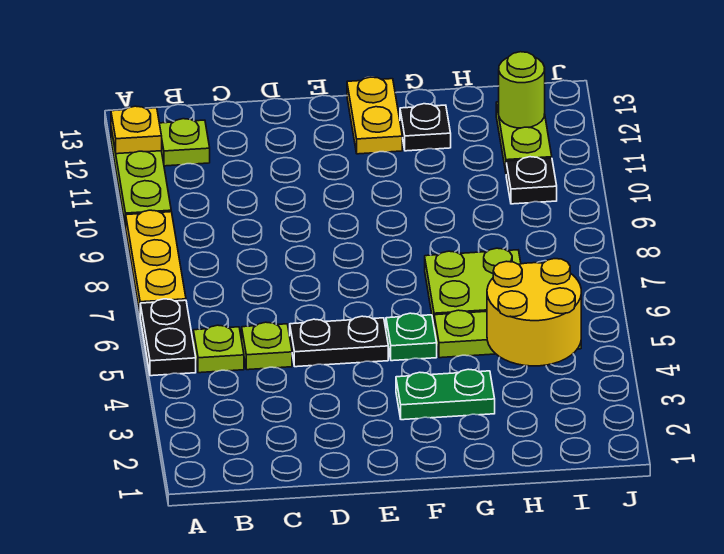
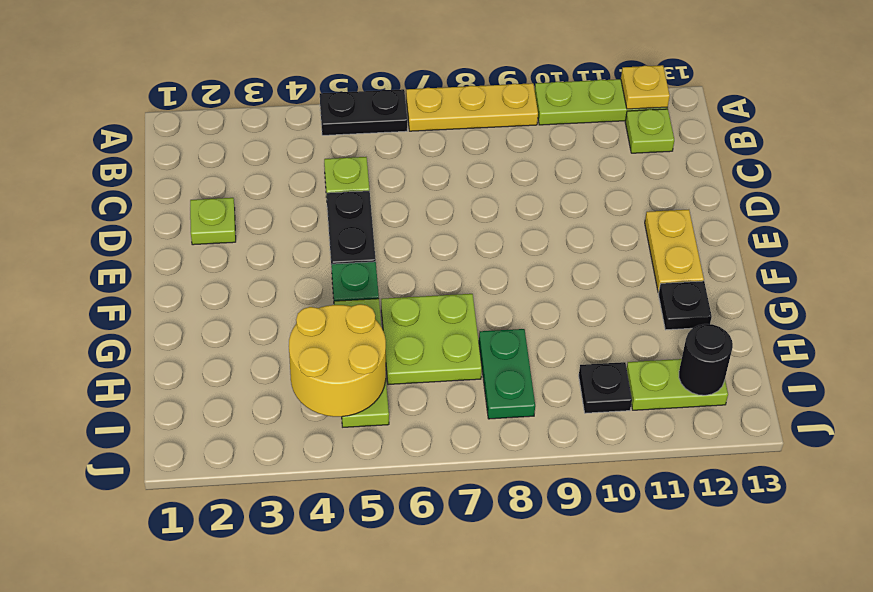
lime plate B5 level 1 -> lime plate D2 level 1
green plate F3:G3 level 1 -> green plate H8:I8 level 1
yellow plate F12:F13 level 1 -> yellow plate E12:F12 level 1
lime round brick I12 level 2 -> black round brick I12 level 2

